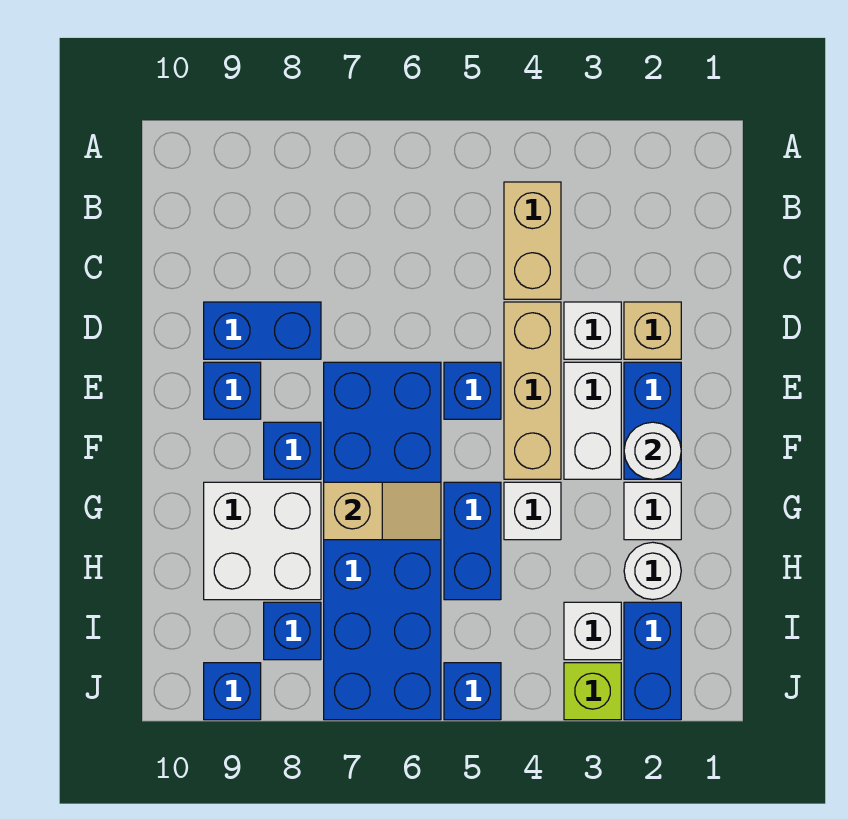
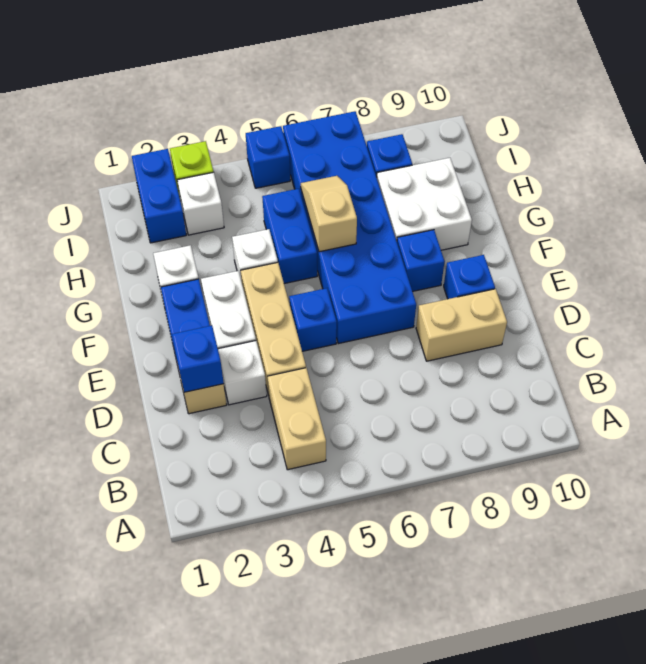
blue brick D8:D9 level 1 -> tan brick D8:D9 level 1
white round brick F2 level 2 -> none
tan slope G6:G7 level 2 top 7 -> tan slope G6:H6 level 2 top G
white round brick H2 level 1 -> none
blue brick J9 level 1 -> blue brick D2 level 2

